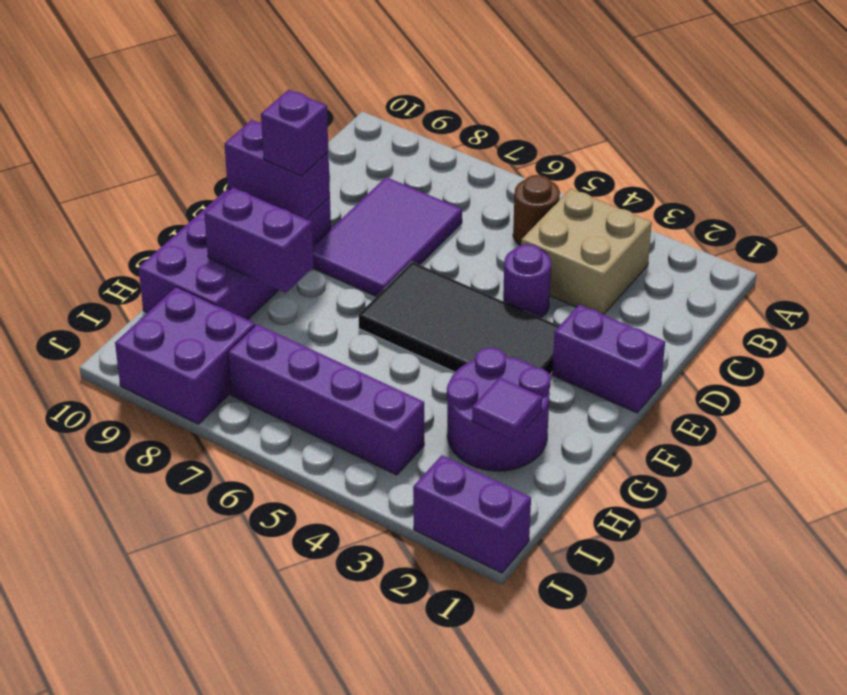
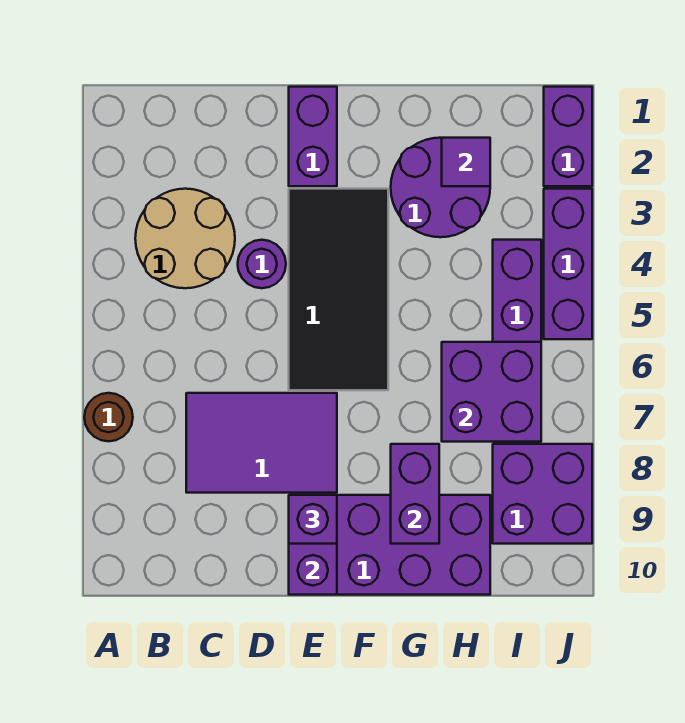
tan brick B3:C4 level 1 -> tan round brick B3:C4 level 1
brown round brick B5 level 1 -> brown round brick A7 level 1
none -> purple brick H6:I7 level 2
none -> purple brick J3:J5 level 1

